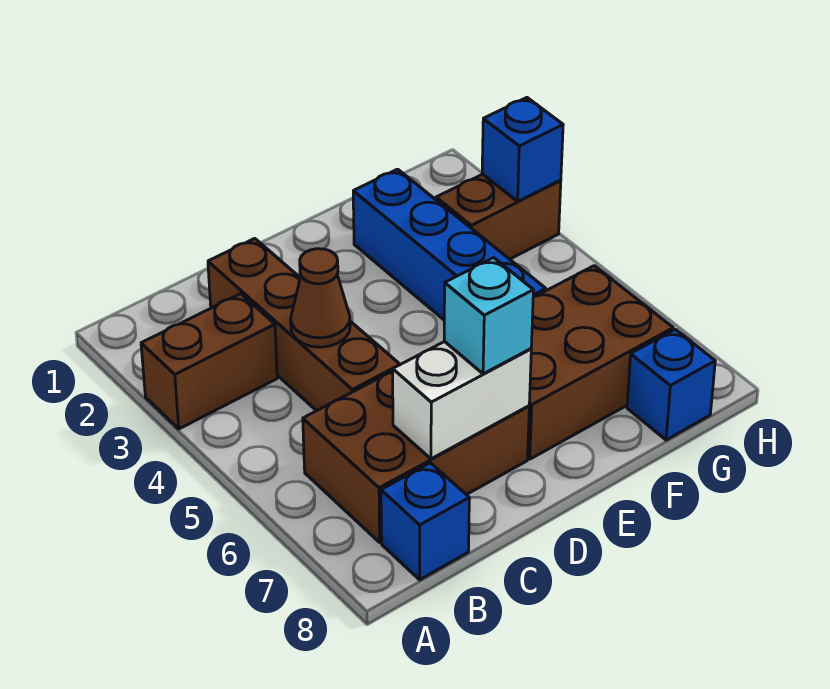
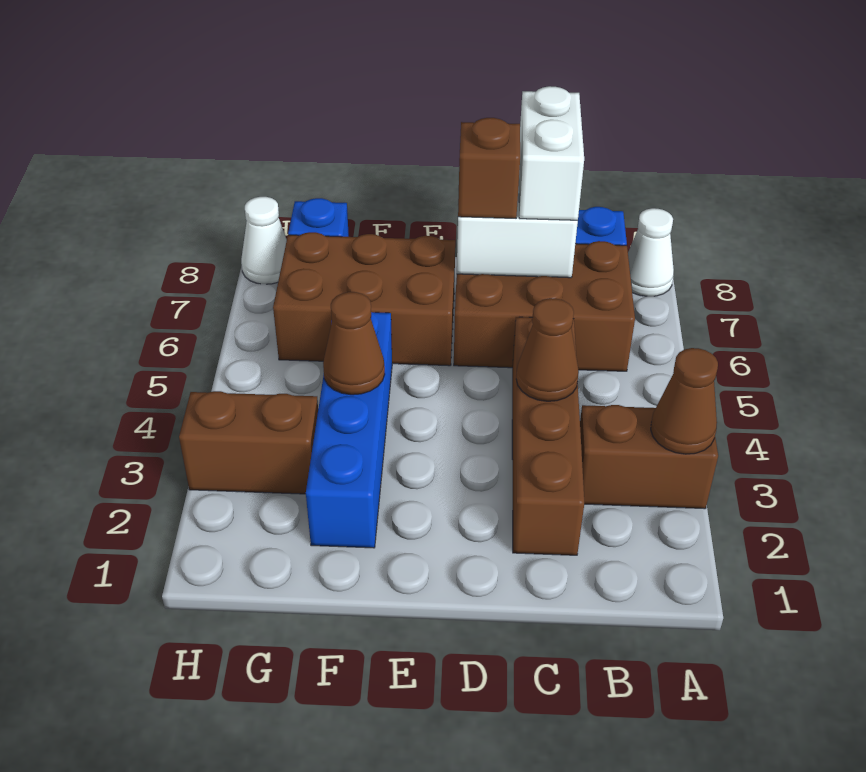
none -> brown cone A3 level 2
none -> white cone A8 level 1
none -> white brick C7:C8 level 3
cyan brick D7 level 3 -> brown brick D7 level 3
none -> brown cone F4 level 2
blue brick H3 level 2 -> none
none -> white cone H8 level 1

